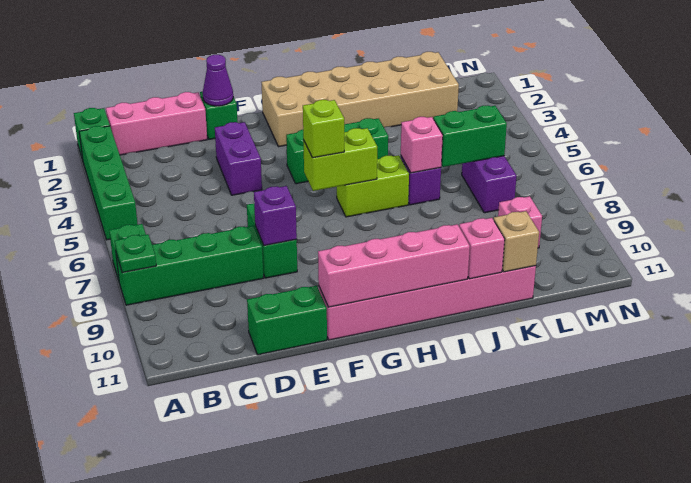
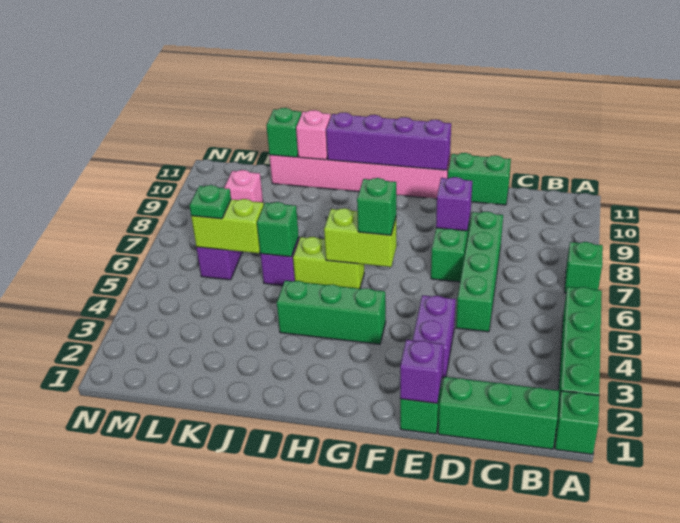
green brick A8:D8 level 1 -> green brick D5:D8 level 1
green plate A8 level 2 -> green plate L6 level 3
pink brick B1:D1 level 1 -> green brick B1:D1 level 1
purple cone E1 level 2 -> purple brick E1 level 2
pink brick F11:I11 level 2 -> purple brick F11:I11 level 2
tan brick G1:L2 level 1 -> none
lime brick G6 level 3 -> green brick G6 level 3
pink brick J6 level 2 -> green brick J6 level 2
green brick K6:L6 level 2 -> lime brick K6:L6 level 2
tan brick K11 level 2 -> green brick K11 level 2

